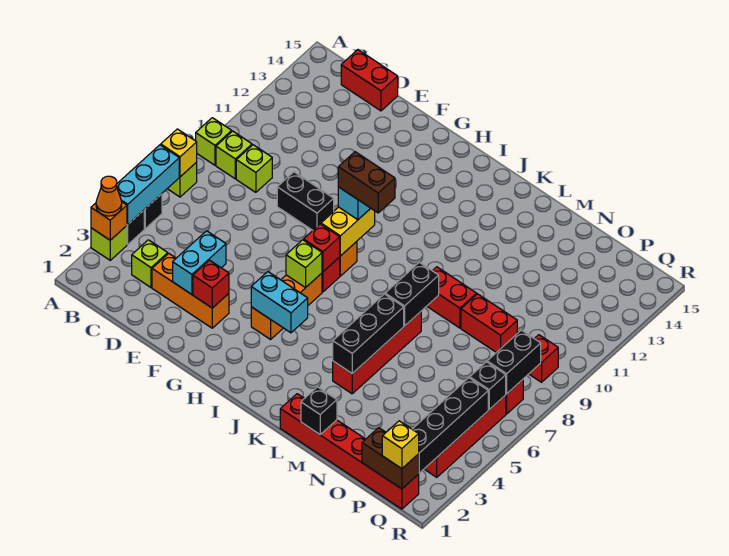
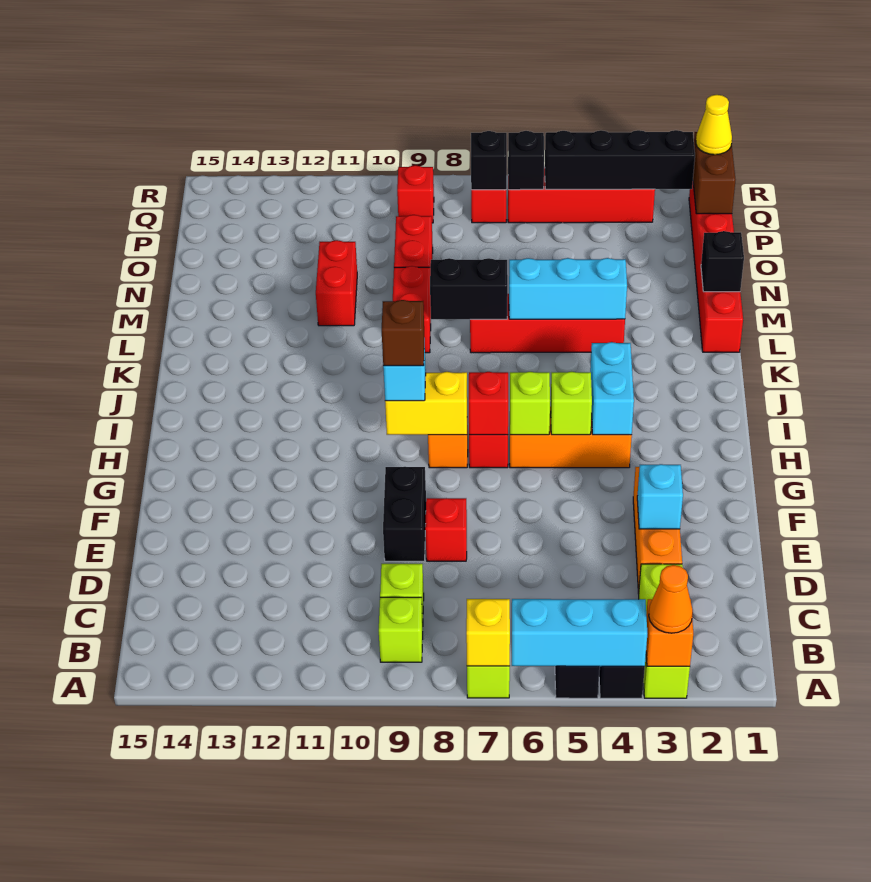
lime brick A9 level 1 -> lime brick H5 level 2
red brick C15:D15 level 1 -> red brick M11:N11 level 1
cyan brick E3:E4 level 2 -> cyan brick E3 level 2
red brick F3 level 2 -> red brick E8 level 1
brown brick H9:I9 level 4 -> brown brick H9 level 4
black brick L4:L6 level 2 -> cyan brick L4:L6 level 2
yellow brick Q1 level 3 -> yellow cone Q1 level 3
black brick Q7:Q8 level 2 -> black brick Q7 level 2

